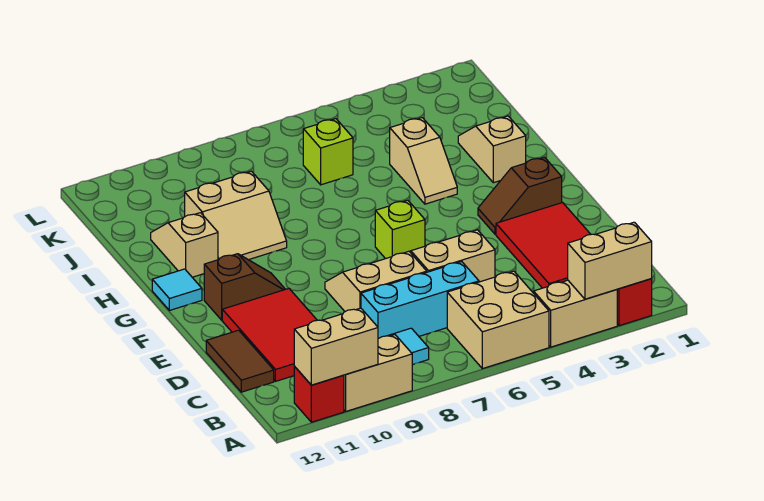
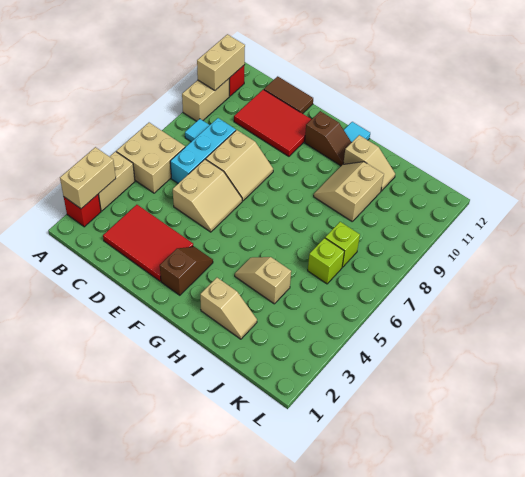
lime brick F6 level 1 -> lime brick J7 level 1
brown slope F10:F11 level 1 top 11 -> brown slope F11:G11 level 1 top F

